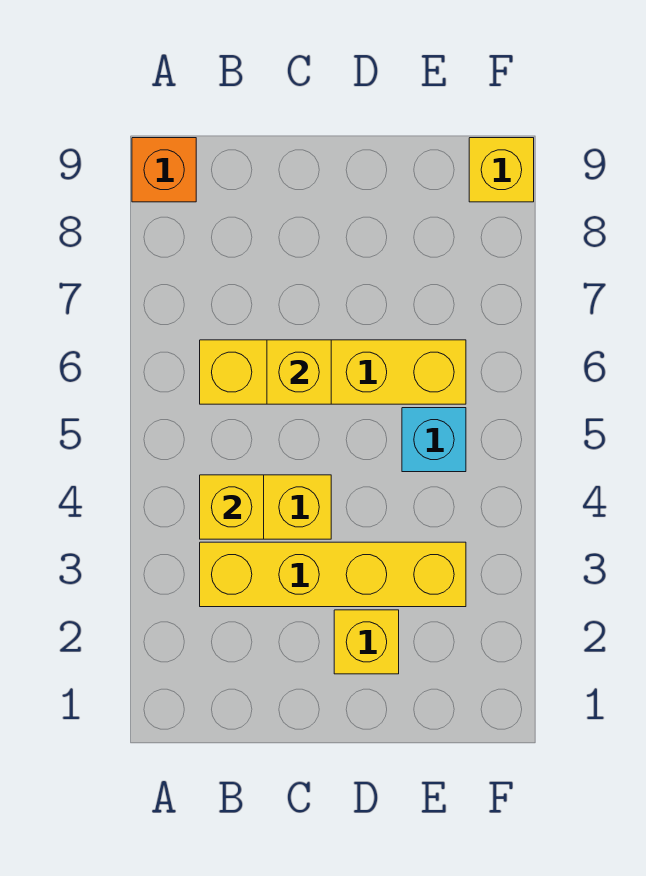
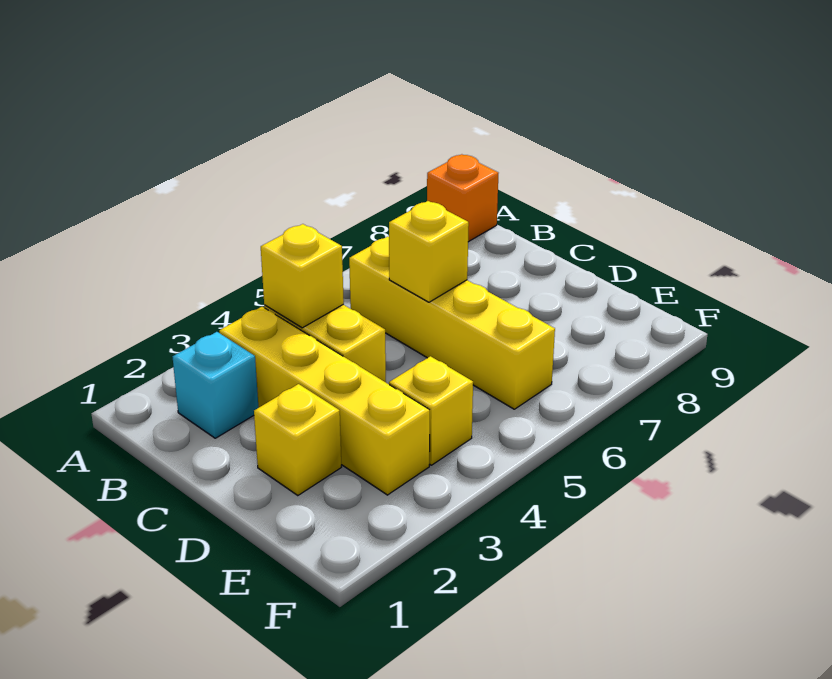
cyan brick E5 level 1 -> cyan brick B2 level 1
yellow brick F9 level 1 -> yellow brick E4 level 1

